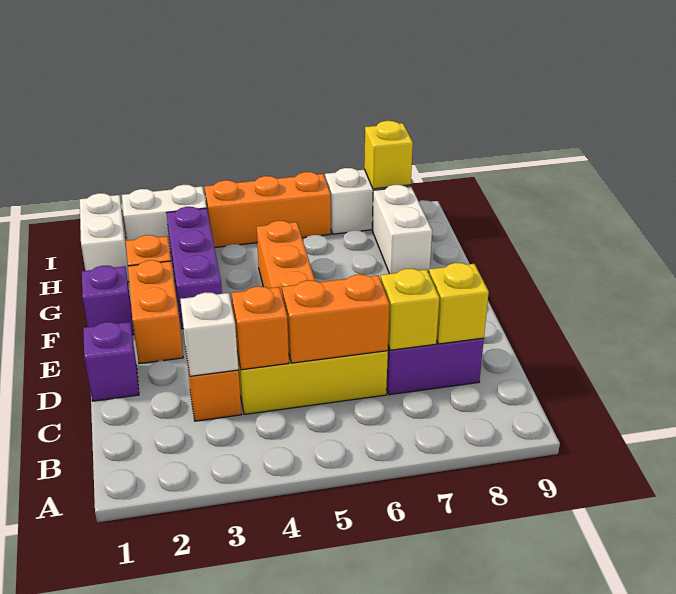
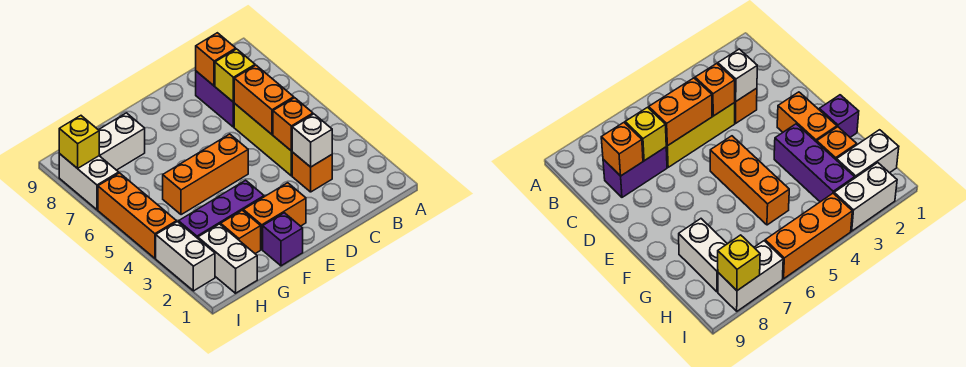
yellow brick C8 level 2 -> orange brick C8 level 2
purple brick D1 level 1 -> none
white brick H1:I1 level 1 -> white brick H1:H2 level 1

